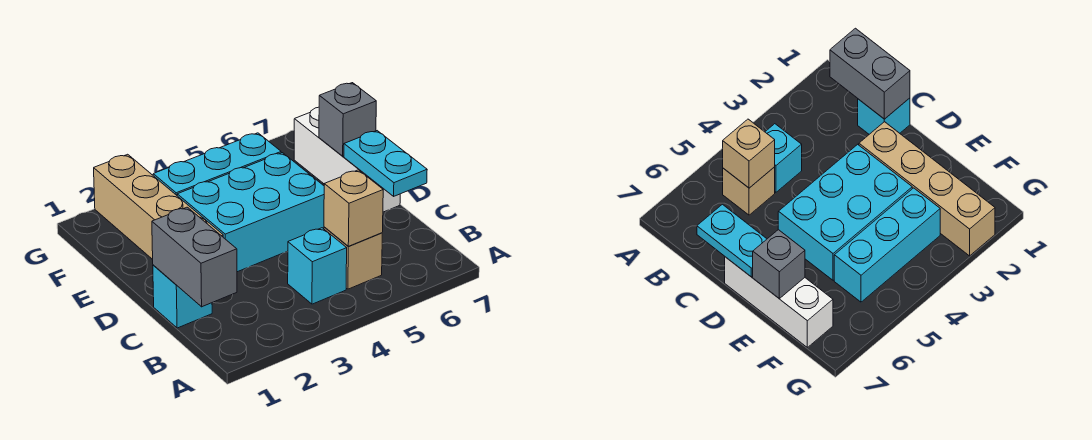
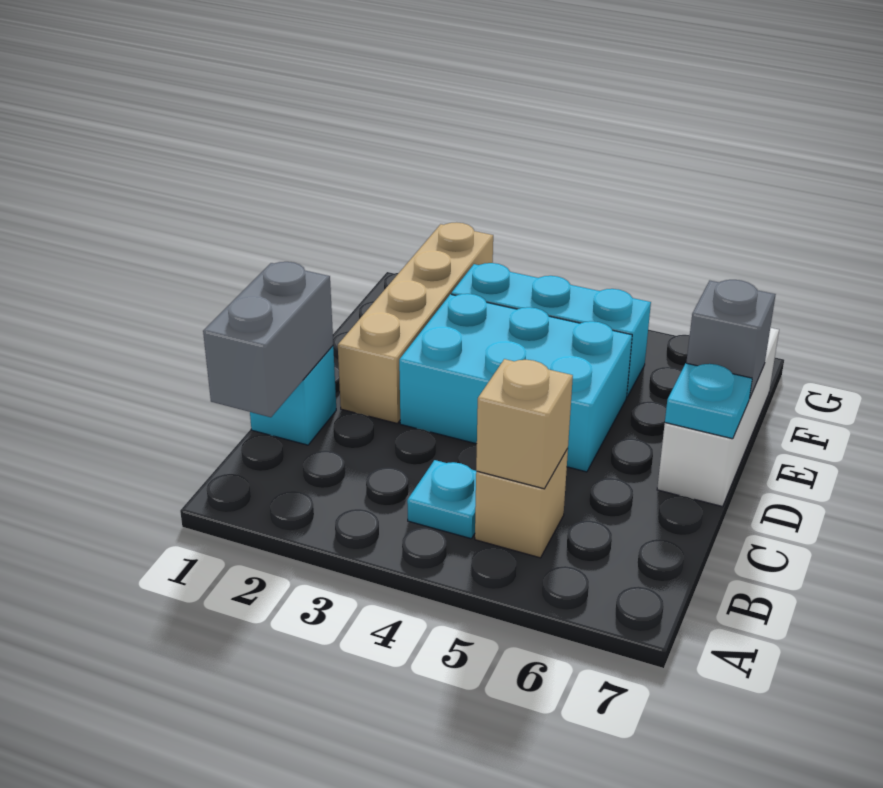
cyan brick B4 level 1 -> cyan plate B4 level 1
cyan plate C7:D7 level 2 -> cyan plate D7 level 2

